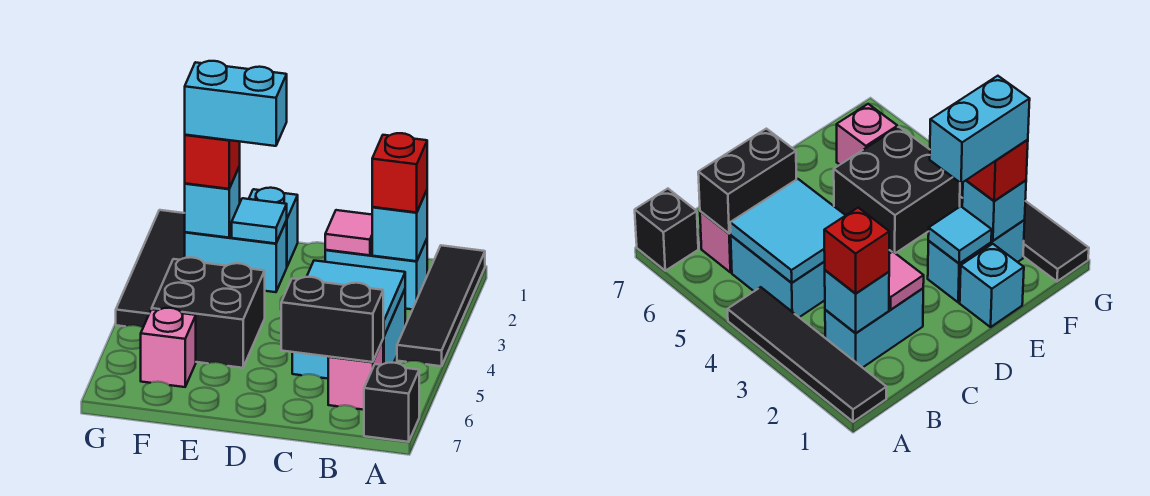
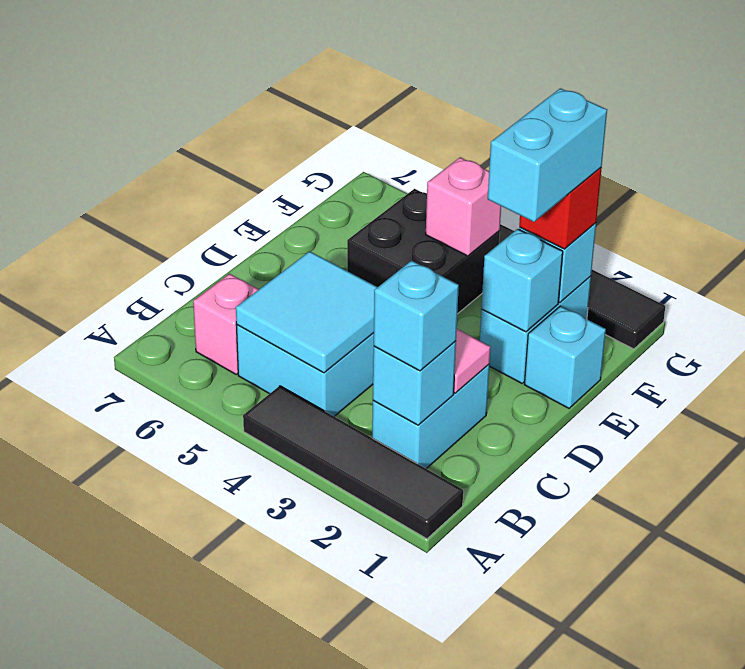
black brick A7 level 1 -> none
red brick B2 level 3 -> cyan brick B2 level 3
black brick B6:C6 level 2 -> none
cyan tile E2 level 2 -> cyan brick E2 level 2
pink brick F6 level 1 -> pink brick F4 level 2

